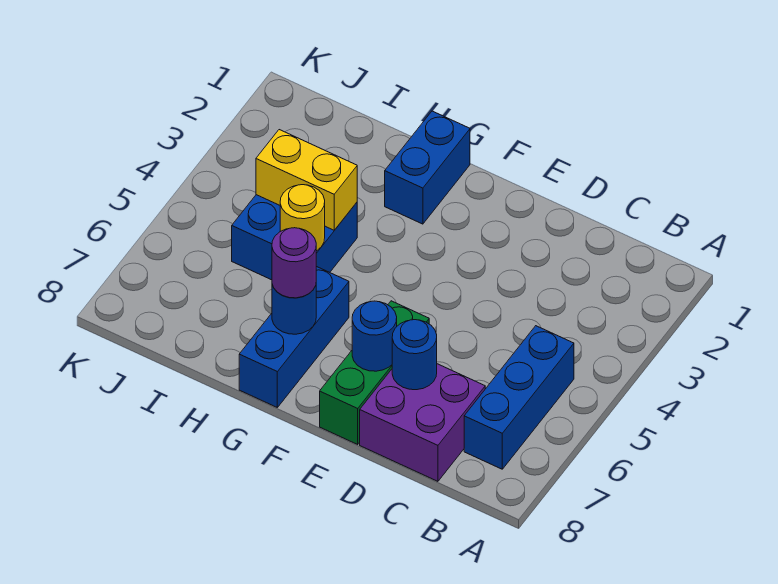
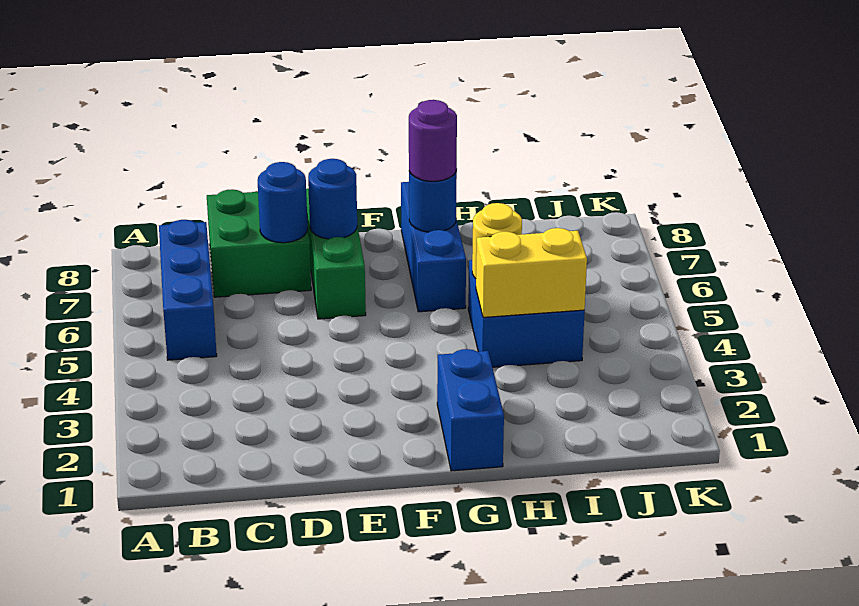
purple brick C7:D8 level 1 -> green brick C7:D8 level 1

